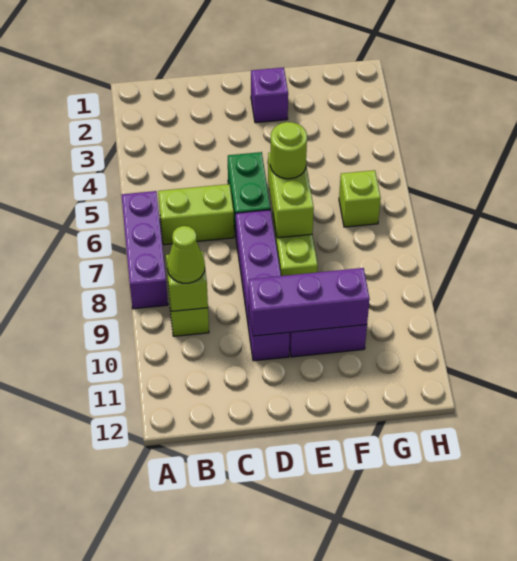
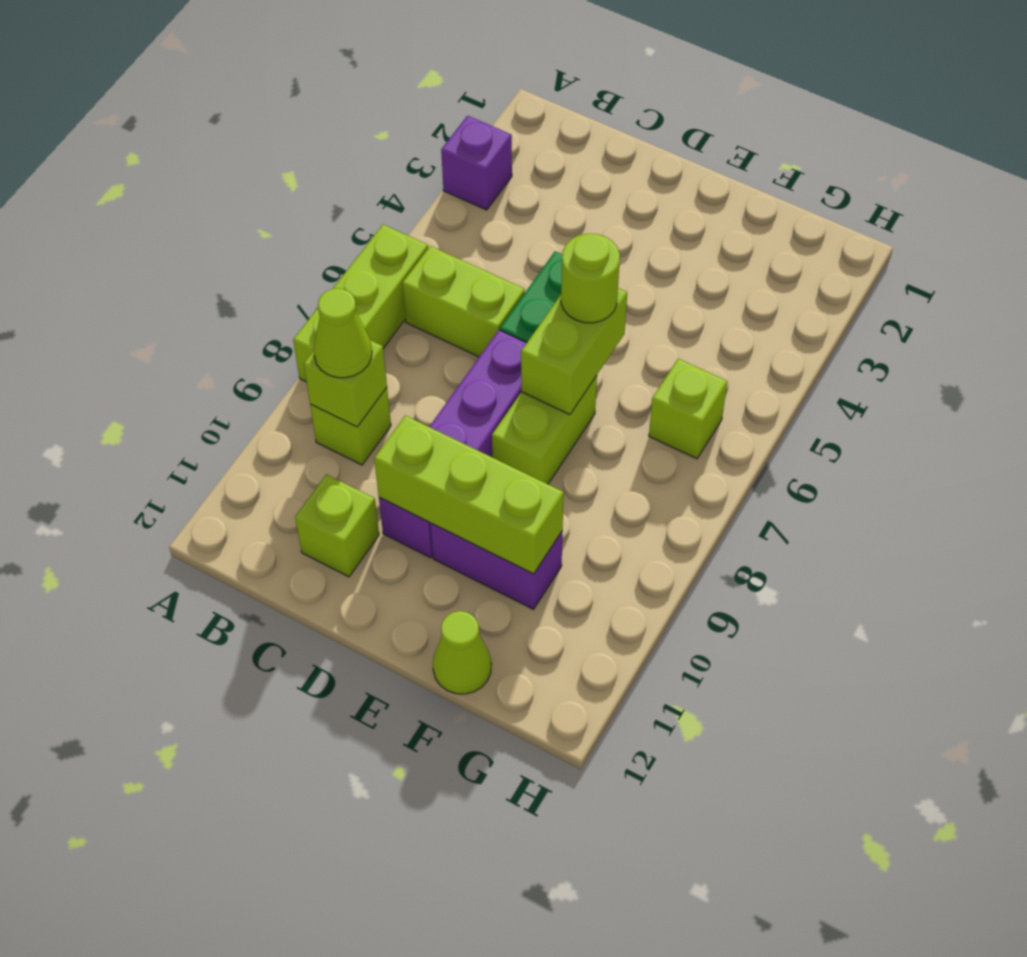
purple brick A6:A8 level 1 -> lime brick A6:A8 level 1
none -> lime brick C11 level 1
purple brick D10:F10 level 2 -> lime brick D10:F10 level 2
purple brick E2 level 1 -> purple brick A3 level 1
none -> lime cone F12 level 1

